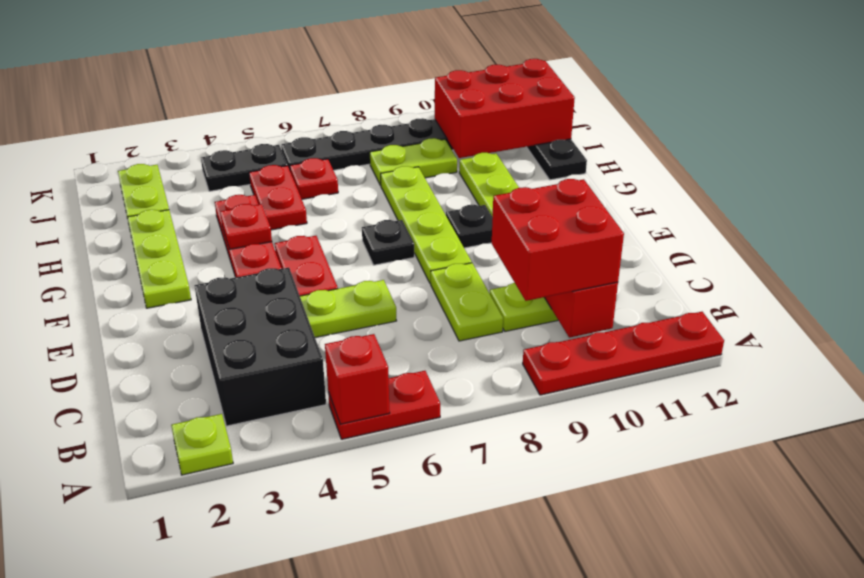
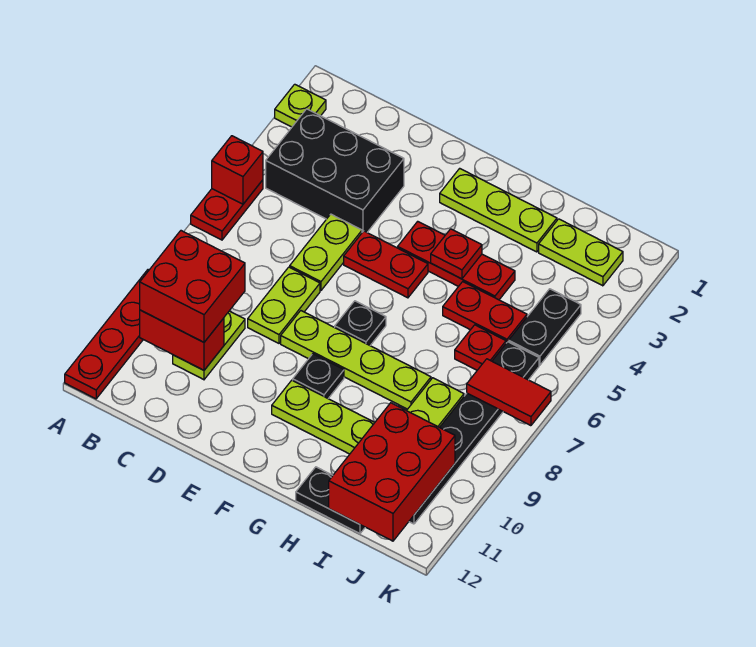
lime plate C8:D8 level 1 -> lime plate D7:D8 level 1
none -> red tile J7:K7 level 2

